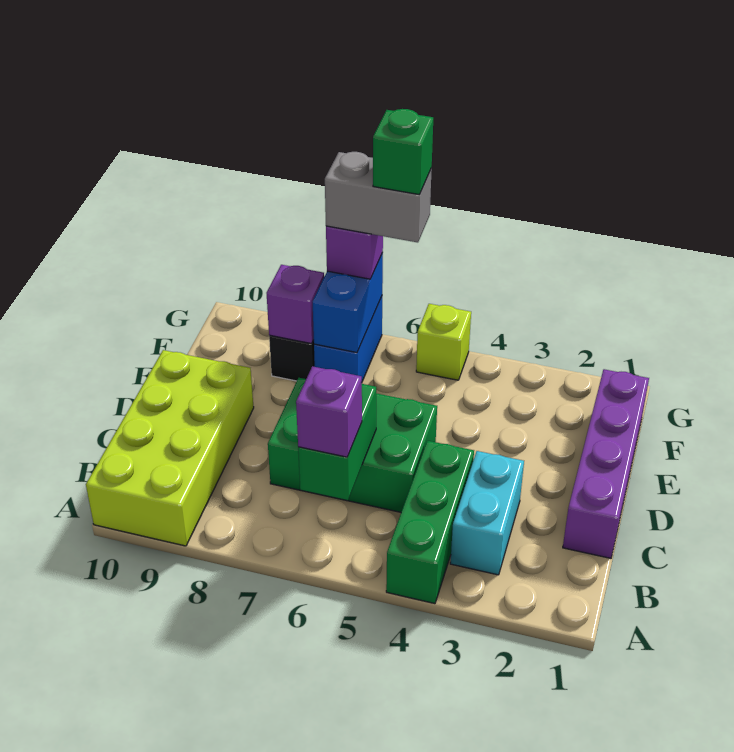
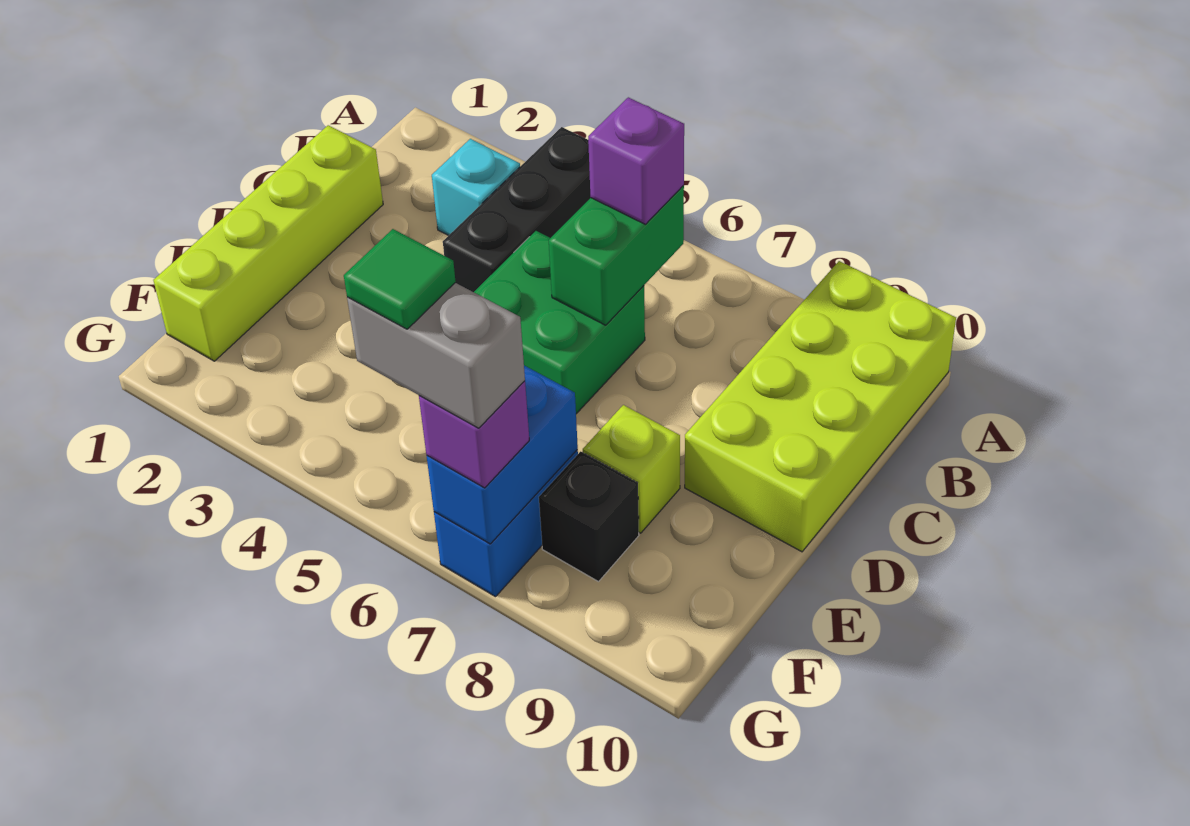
green brick A4:C4 level 1 -> black brick A4:C4 level 1
cyan brick B3:C3 level 1 -> cyan brick B3 level 1
purple brick C1:F1 level 1 -> lime brick C1:F1 level 1
green brick C5:D7 level 1 -> green brick C5:D6 level 1
purple brick F8 level 2 -> none
lime brick G5 level 1 -> lime brick E8 level 1
green brick G6 level 5 -> green tile G6 level 5

